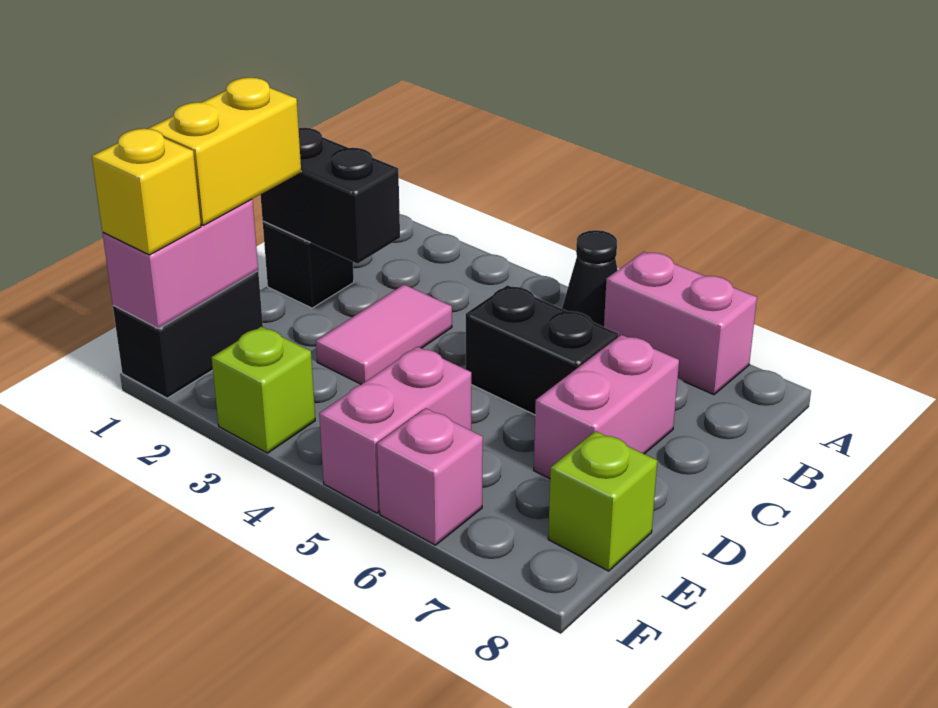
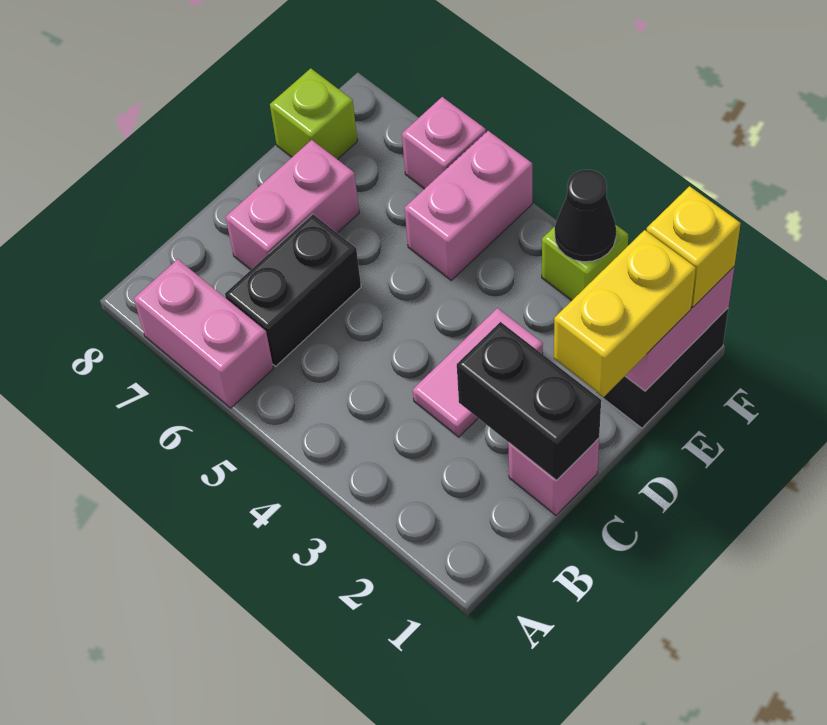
black cone A5 level 1 -> black cone F3 level 2
black brick C1 level 1 -> pink brick C1 level 1
black brick C5:C6 level 1 -> black brick B6:C6 level 1

